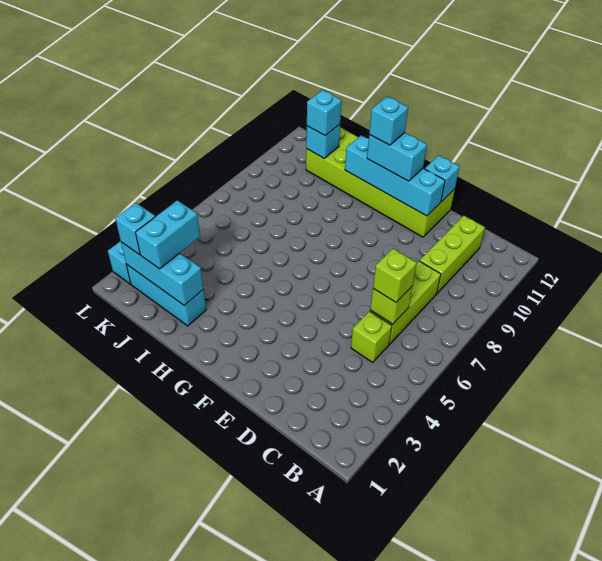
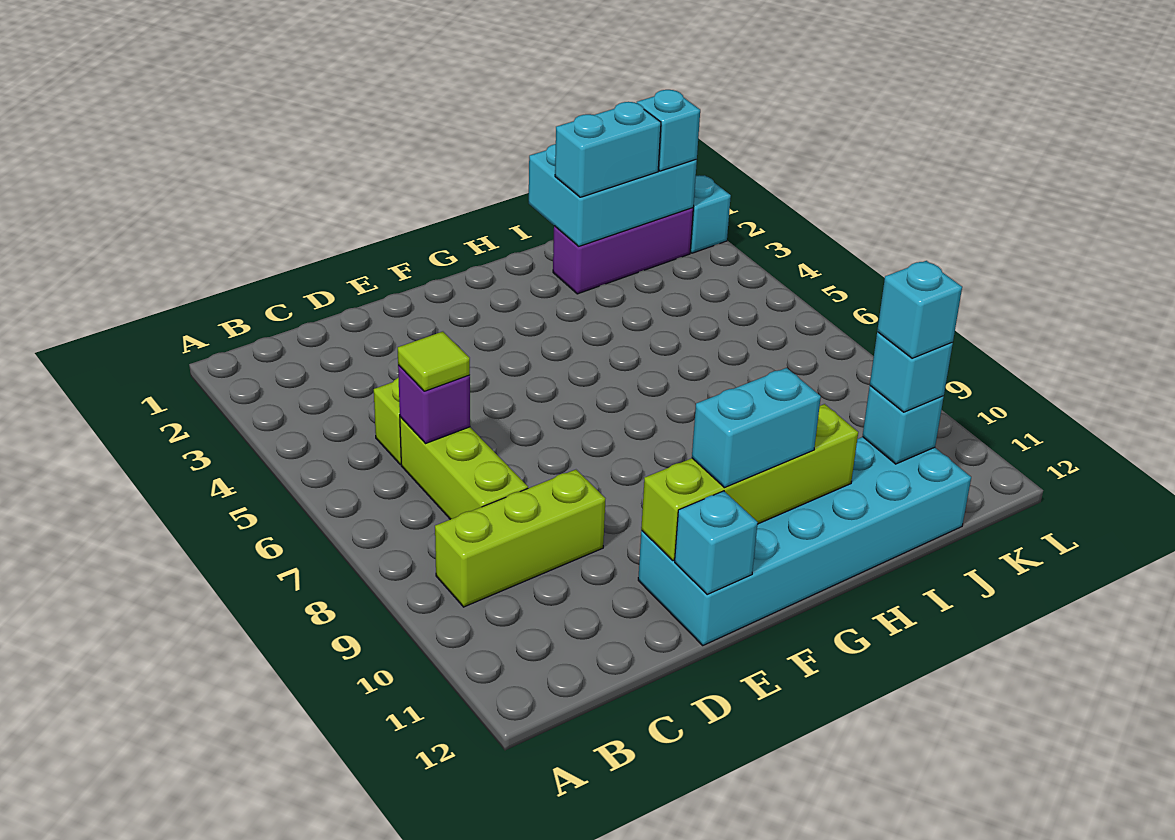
lime brick C6 level 2 -> purple brick C6 level 2
lime brick C6 level 3 -> lime tile C6 level 3
lime brick C9:C11 level 1 -> lime brick B9:D9 level 1
lime brick E11:J12 level 1 -> cyan brick E11:J12 level 1
cyan brick E11:H11 level 2 -> lime brick E11:H11 level 2
cyan brick G11 level 4 -> cyan brick J11 level 4
cyan brick I2:K2 level 1 -> purple brick I2:K2 level 1
cyan brick I2:K2 level 2 -> cyan brick I1:K2 level 2
cyan brick J2:J3 level 3 -> cyan brick I2:J2 level 3

